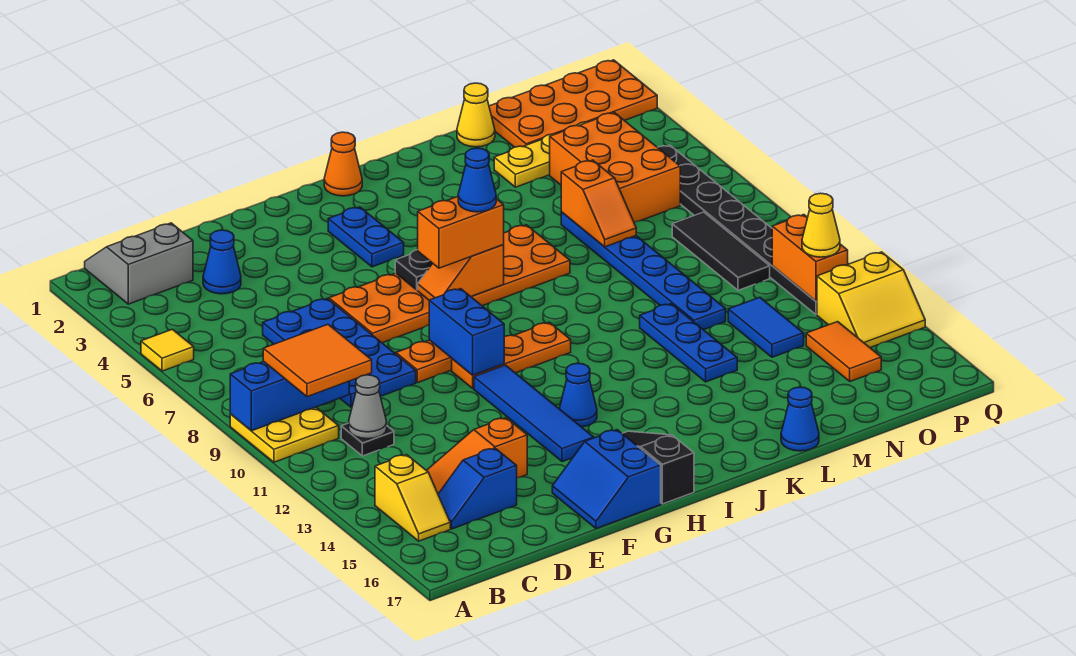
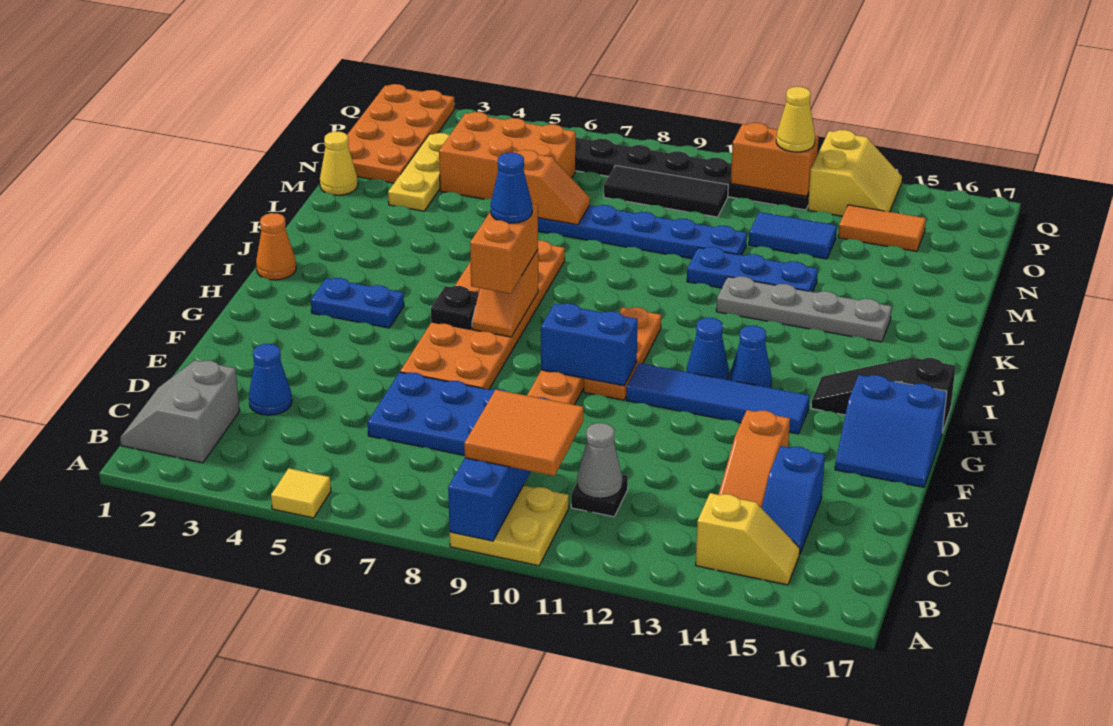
none -> grey plate K12:K15 level 1
blue cone L17 level 1 -> blue cone H12 level 1

